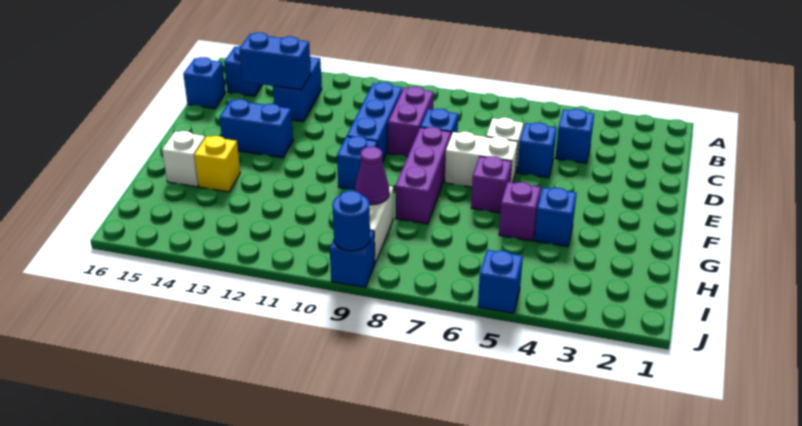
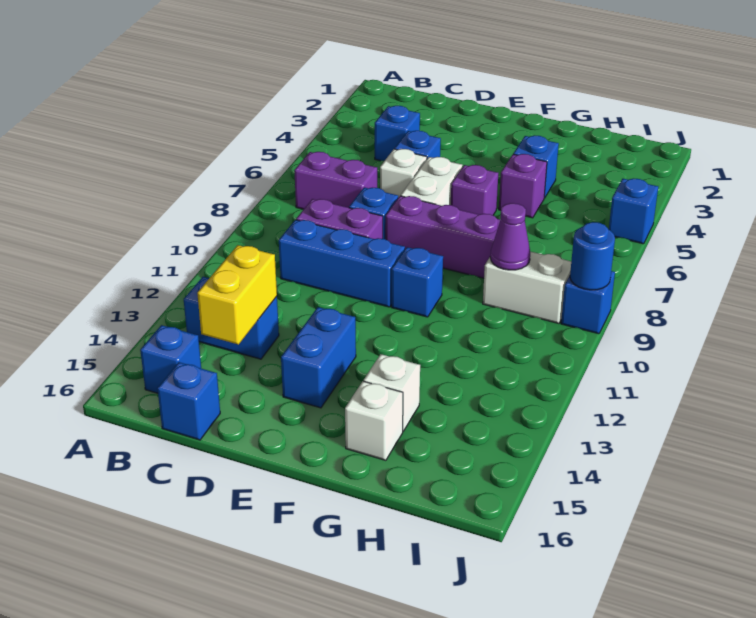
none -> purple brick B7:C7 level 1
blue brick C13:C14 level 2 -> yellow brick C13:C14 level 2
yellow brick G14 level 1 -> white brick G14 level 1

